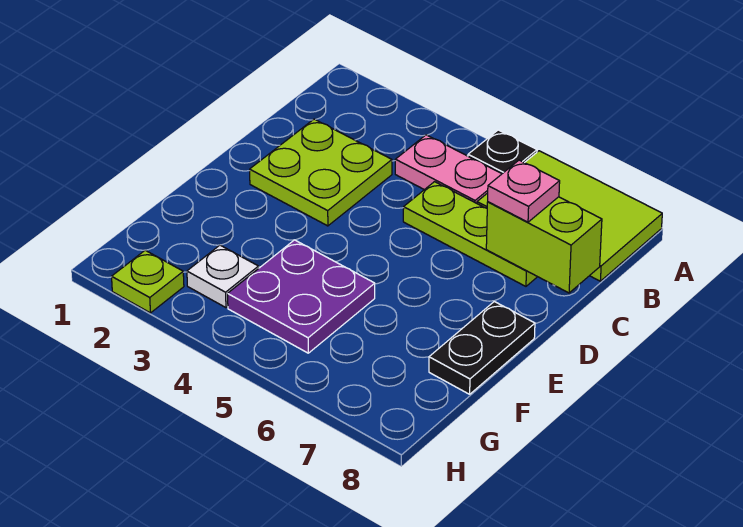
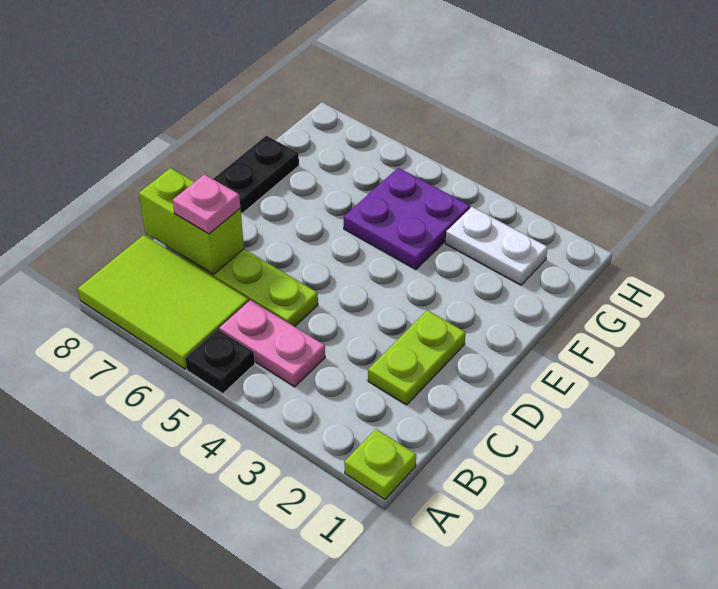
lime plate C2:D3 level 1 -> lime plate C2:D2 level 1
white plate G3 level 1 -> white plate G2:G3 level 1
lime plate H2 level 1 -> lime plate A1 level 1

